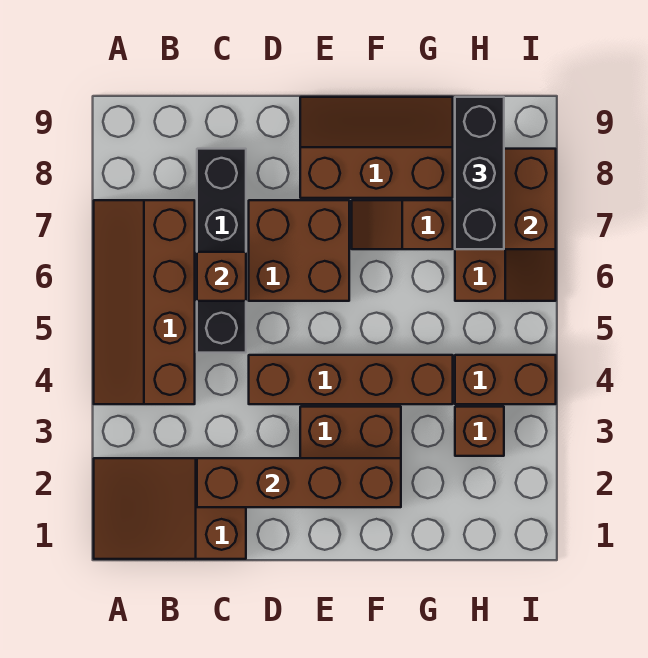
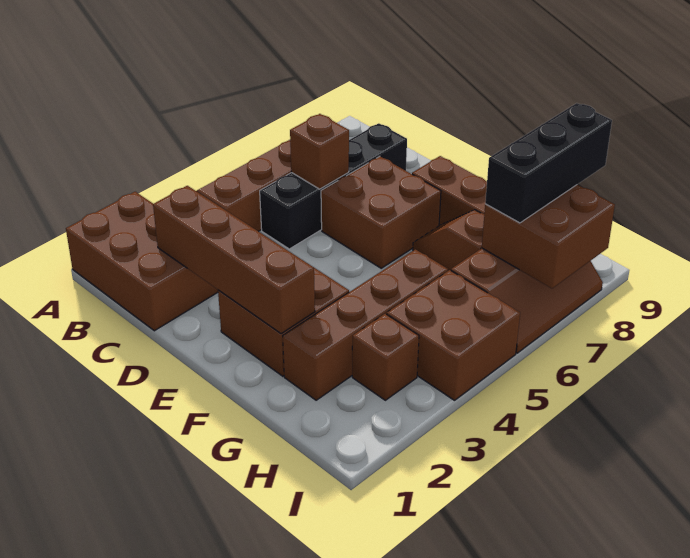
brown slope A1:C2 level 1 top C -> brown brick A1:C2 level 1
brown brick D4:G4 level 1 -> brown brick G2:G5 level 1
brown brick H4:I4 level 1 -> brown brick H4:I5 level 1

